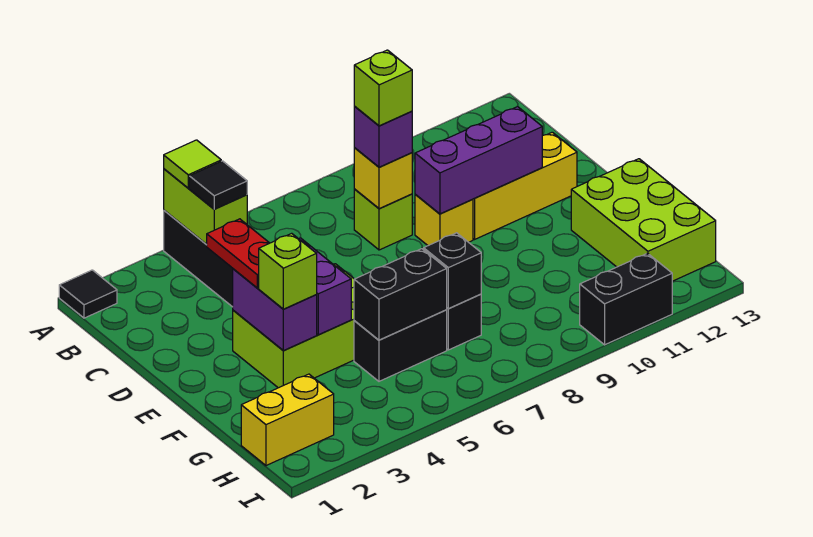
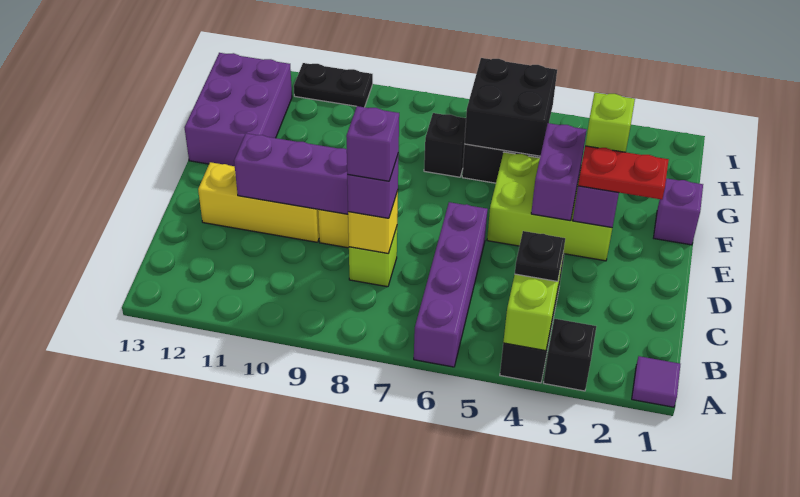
black tile A1 level 1 -> purple tile A1 level 1
lime tile A4 level 3 -> none
none -> purple brick A6:D6 level 1
black tile B4 level 3 -> black plate B4 level 3
lime brick C8 level 4 -> purple brick C8 level 4
red plate D3:E3 level 3 -> red plate E2:E3 level 3
none -> purple brick F1 level 1
lime brick F12:H13 level 1 -> purple brick F12:H13 level 1
black brick G5:G6 level 2 -> black brick G5:H6 level 2
black brick G7 level 2 -> black brick A3 level 1
yellow brick H1:H2 level 1 -> none
black brick I10:I11 level 1 -> black plate I10:I11 level 1

